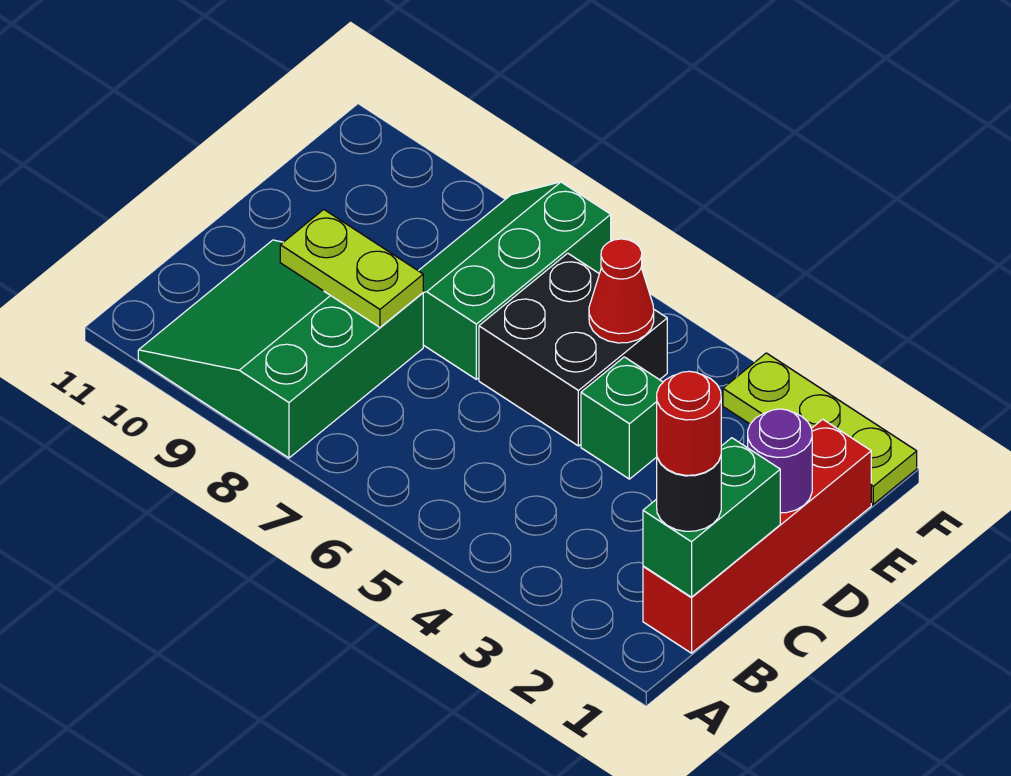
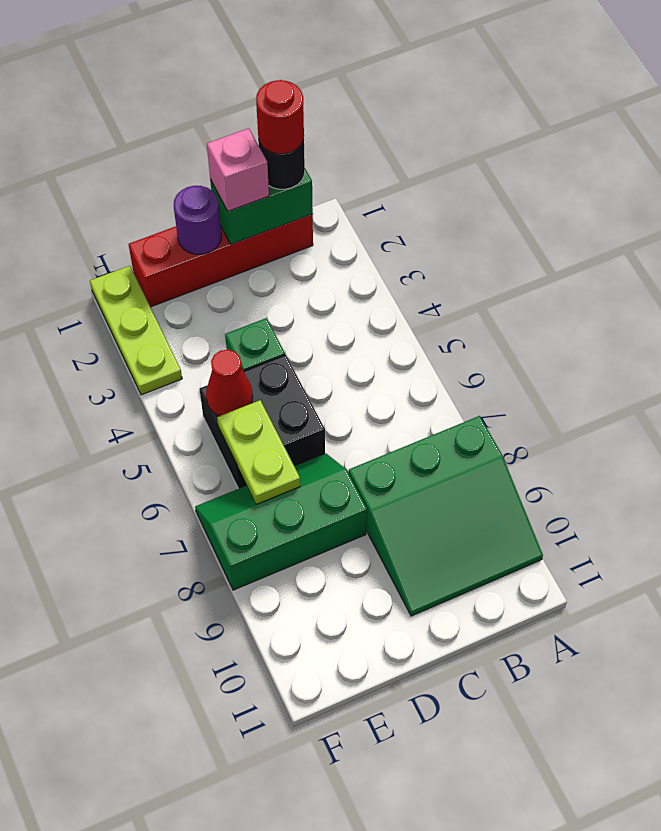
none -> pink brick C1 level 3
lime plate C8:C9 level 2 -> lime plate E6:E7 level 2
green slope D7:F8 level 1 top 7 -> green slope D7:F8 level 1 top 8

